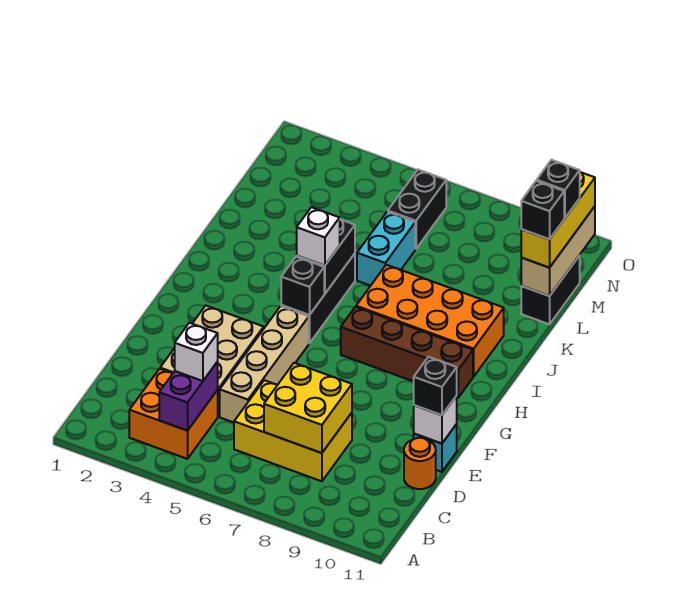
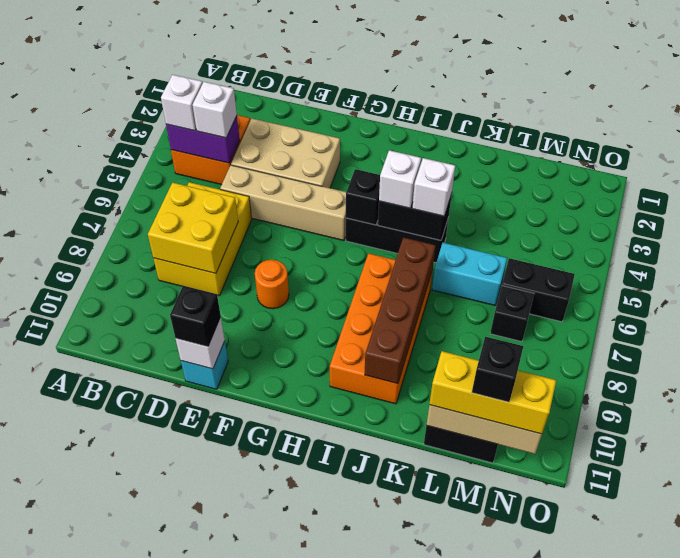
none -> white brick B4 level 3
orange round brick D11 level 1 -> orange round brick F8 level 1
brown brick H7:H10 level 1 -> brown brick J7:J10 level 2
none -> white brick J5 level 3
black brick L11 level 4 -> black brick M7 level 1

